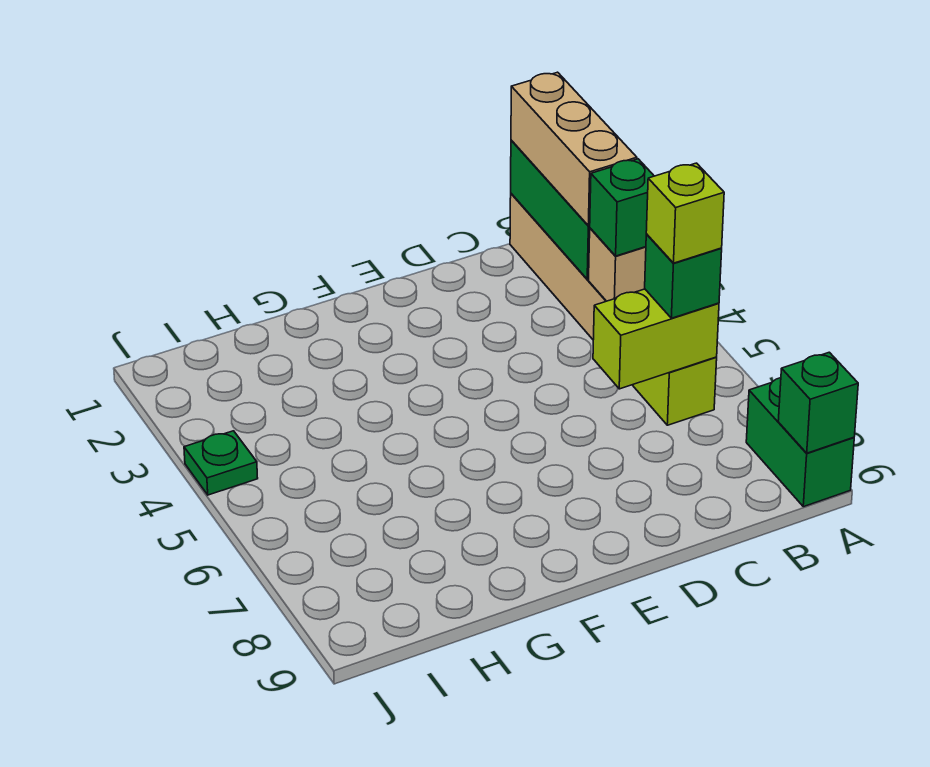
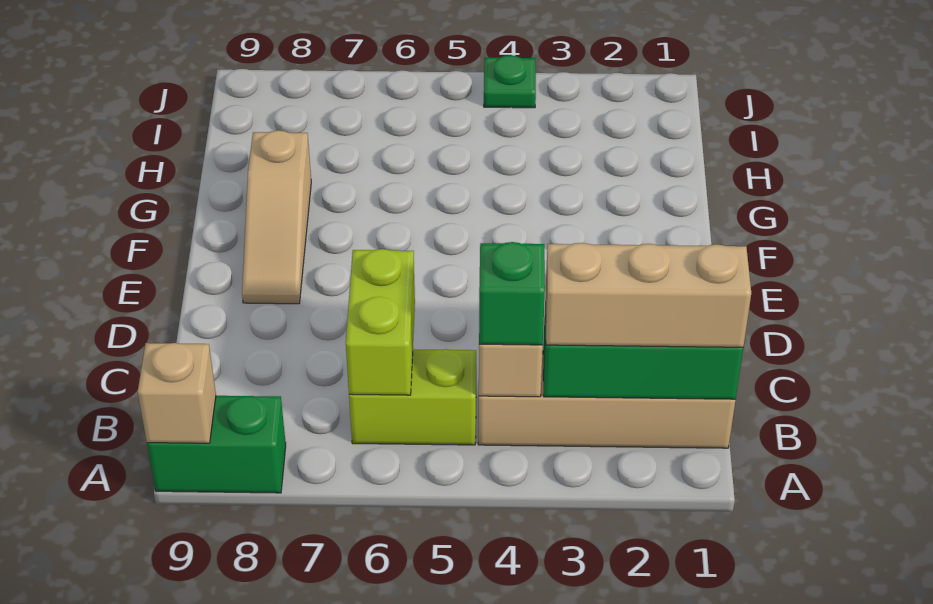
green brick A9 level 2 -> tan brick A9 level 2
green brick B6 level 3 -> none
lime brick B6 level 4 -> none
none -> tan slope E8:G8 level 1 top G

